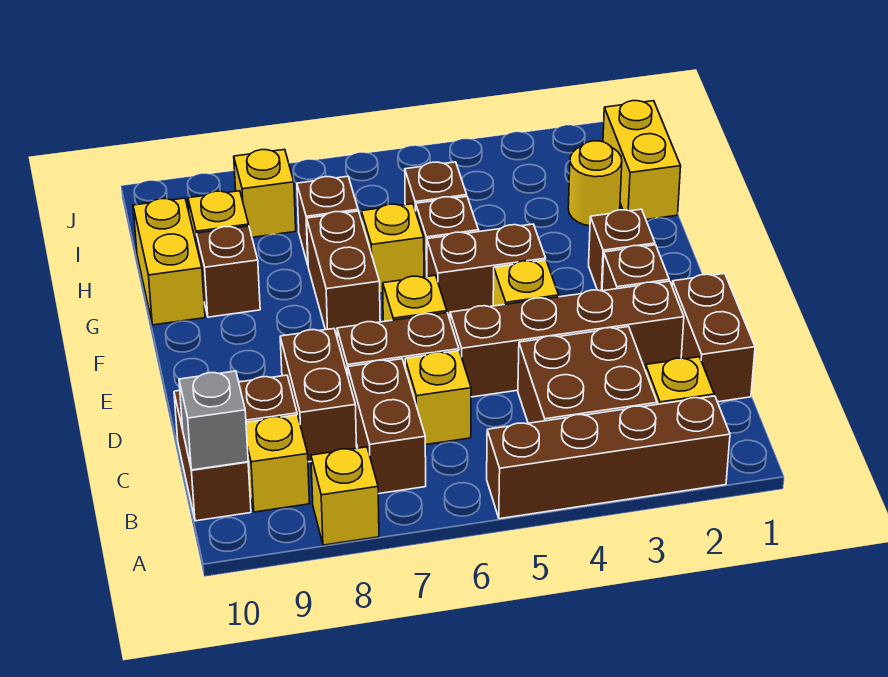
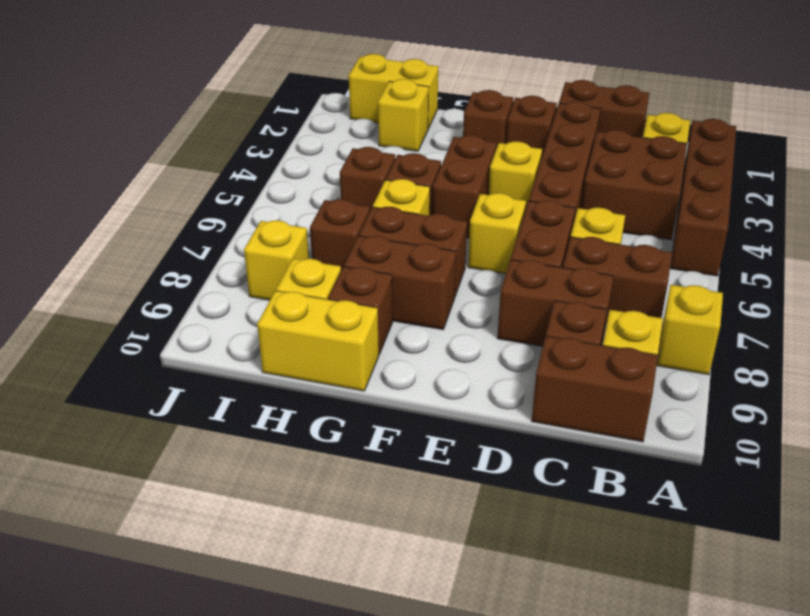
grey brick B10 level 2 -> none
none -> brown brick F8:G8 level 1
yellow round brick H2 level 1 -> yellow brick H2 level 1

